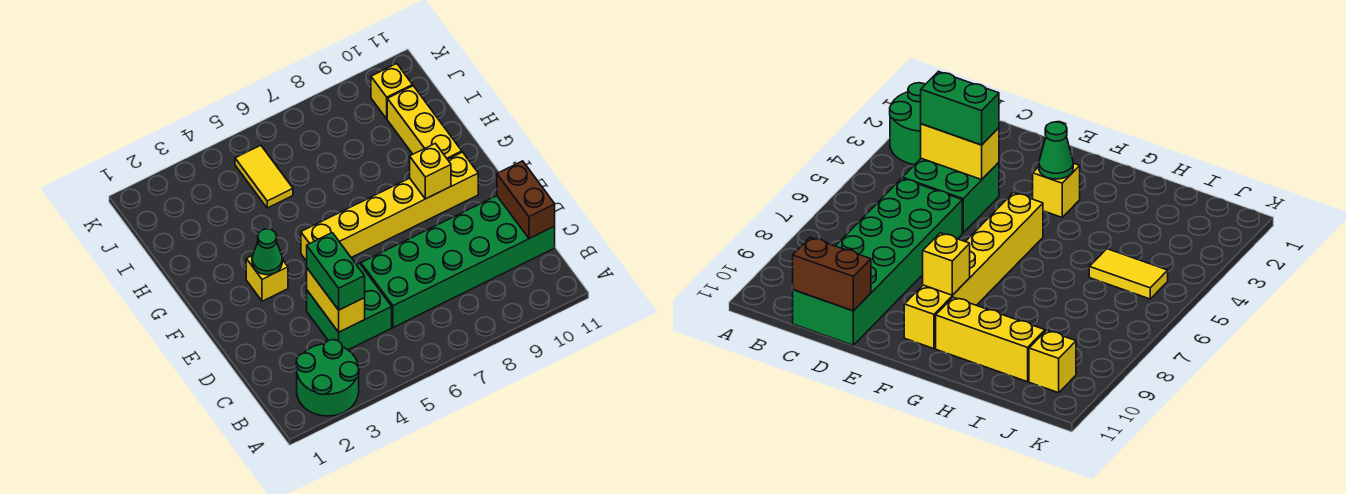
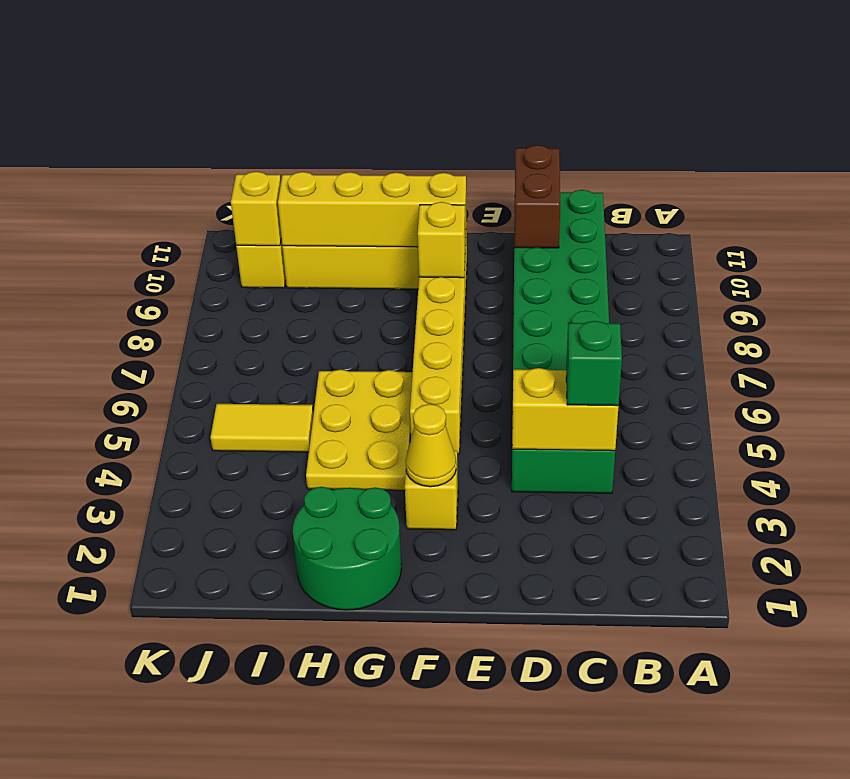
green round brick A2:B3 level 1 -> green round brick G1:H2 level 1
green brick C4:D4 level 3 -> green brick C4 level 3
brown brick C11:D11 level 2 -> brown brick D10:D11 level 2
green cone F3 level 2 -> yellow cone F3 level 2
none -> yellow brick F10:I10 level 2
none -> yellow plate G4:H6 level 1
none -> yellow brick J10 level 2

